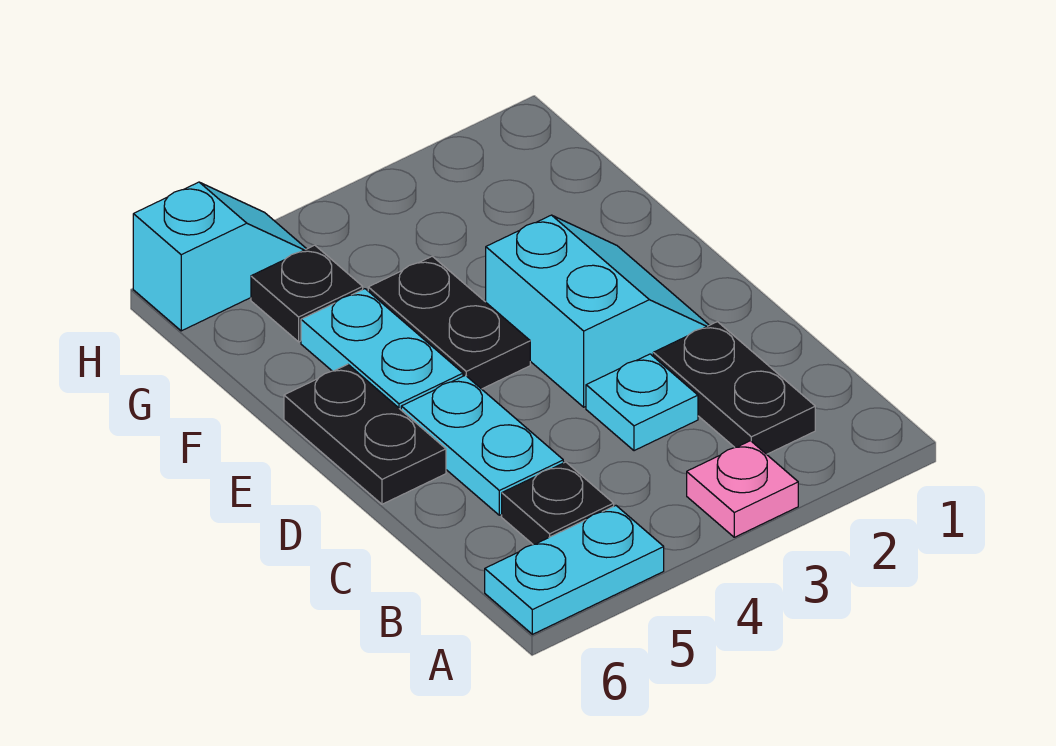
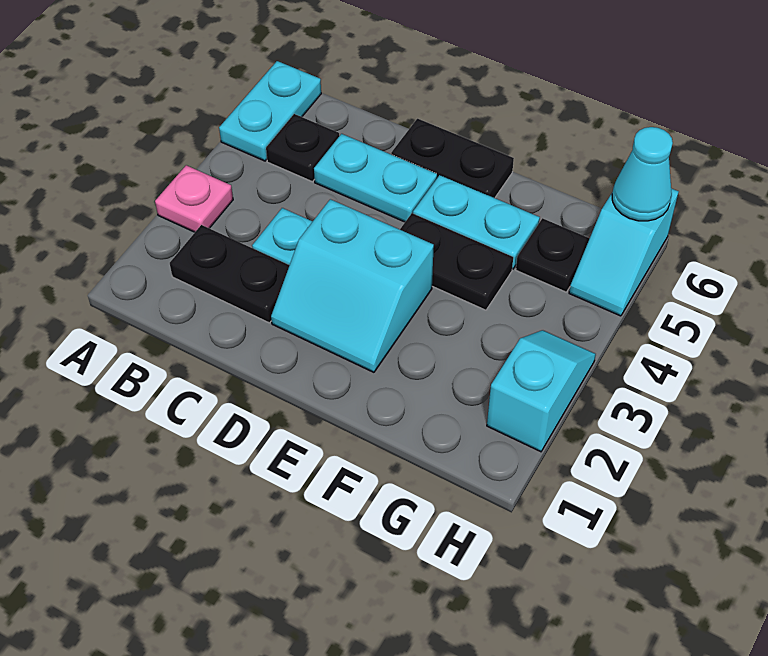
none -> cyan slope H2:H3 level 1 top 2
none -> cyan cone H6 level 2

